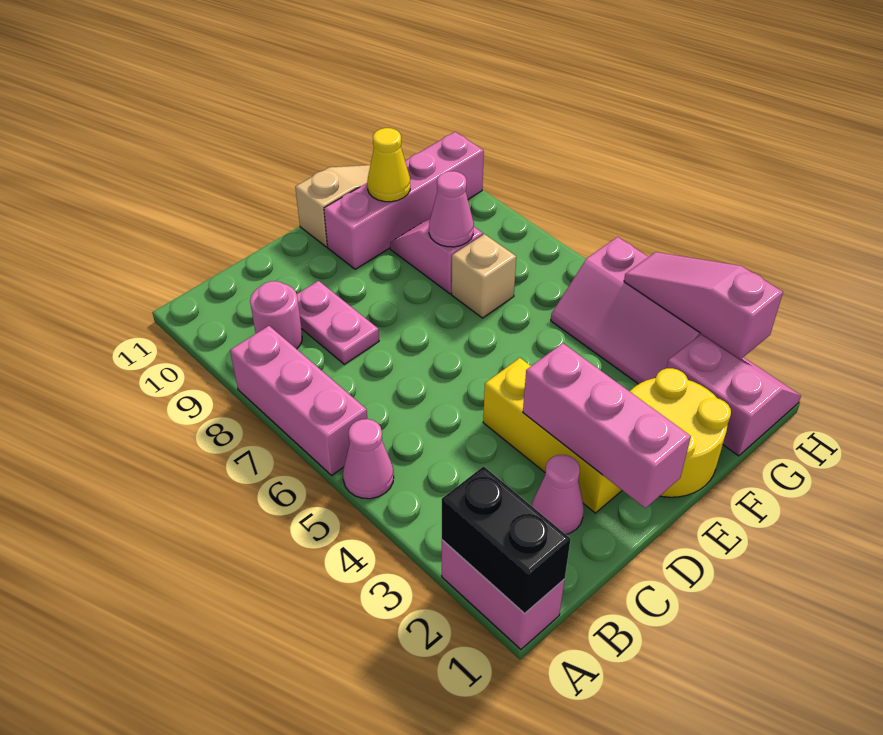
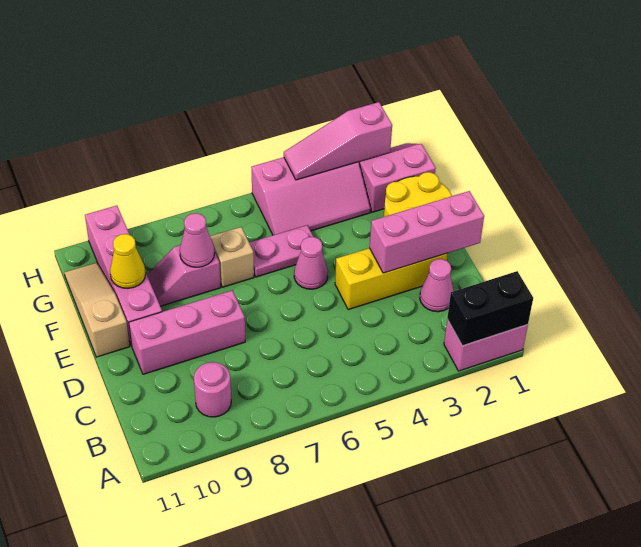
pink cone A5 level 1 -> pink cone E5 level 1
pink brick A6:A8 level 1 -> pink brick D8:D10 level 1
pink plate C8:C9 level 1 -> pink plate F5:F6 level 1

